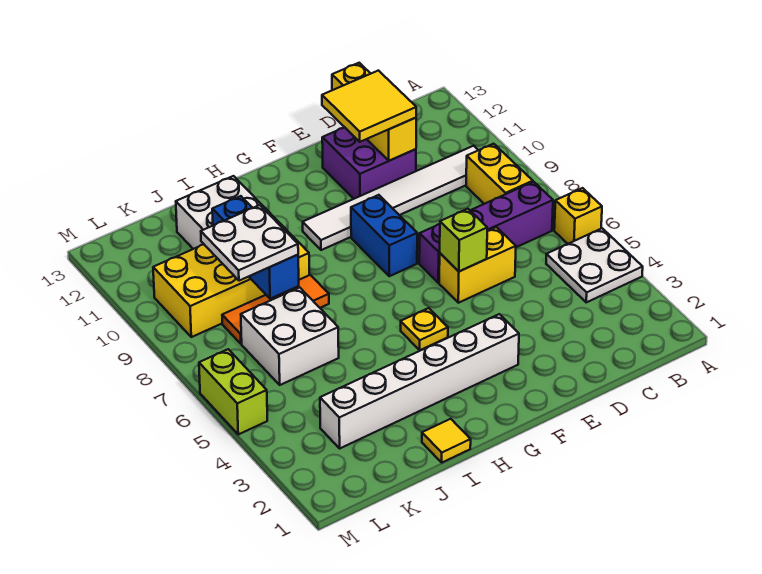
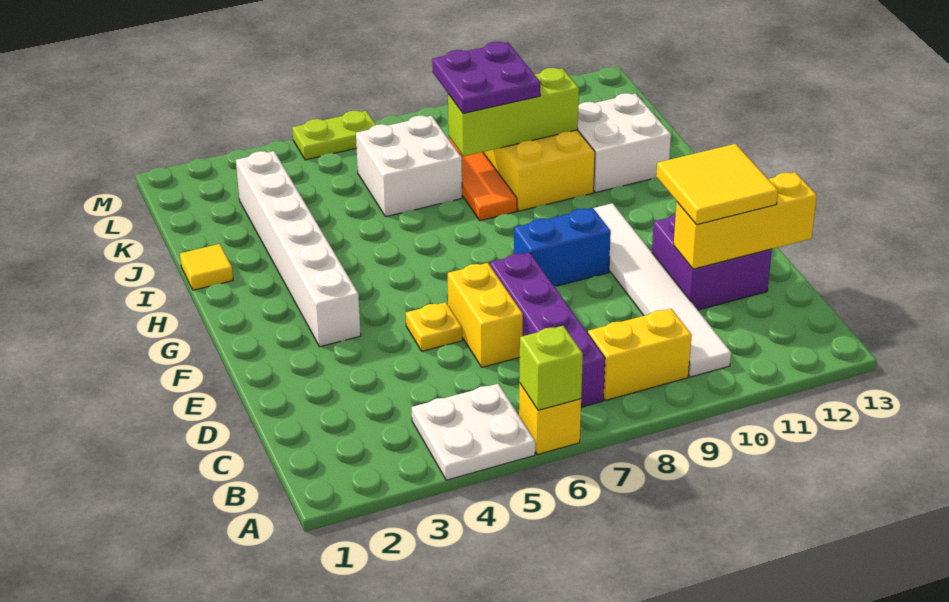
lime brick E6 level 2 -> lime brick A6 level 2
yellow plate G5 level 1 -> yellow plate E5 level 1
blue brick J8:J10 level 2 -> lime brick J8:J10 level 2
white plate J8:K9 level 3 -> purple plate J8:K9 level 3
lime brick M5:M6 level 1 -> lime plate M5:M6 level 1

